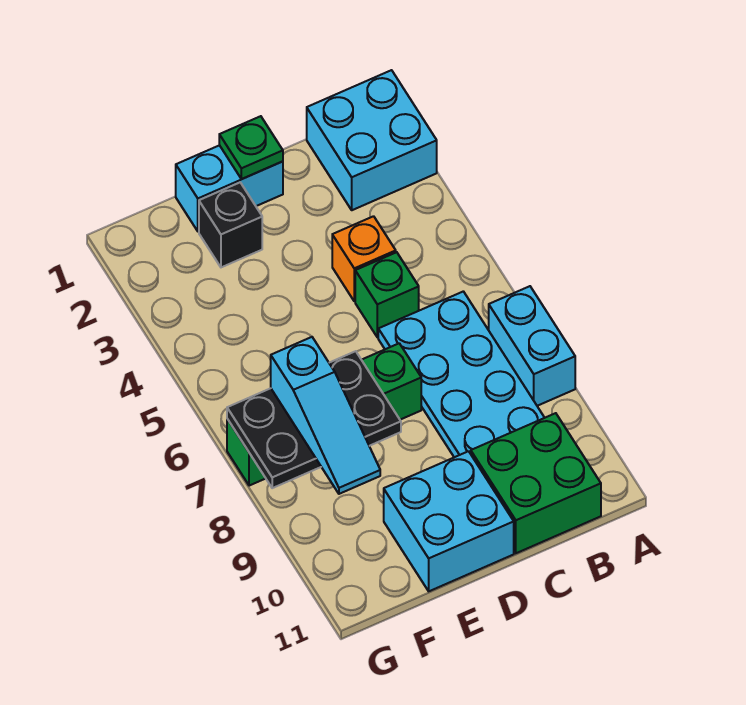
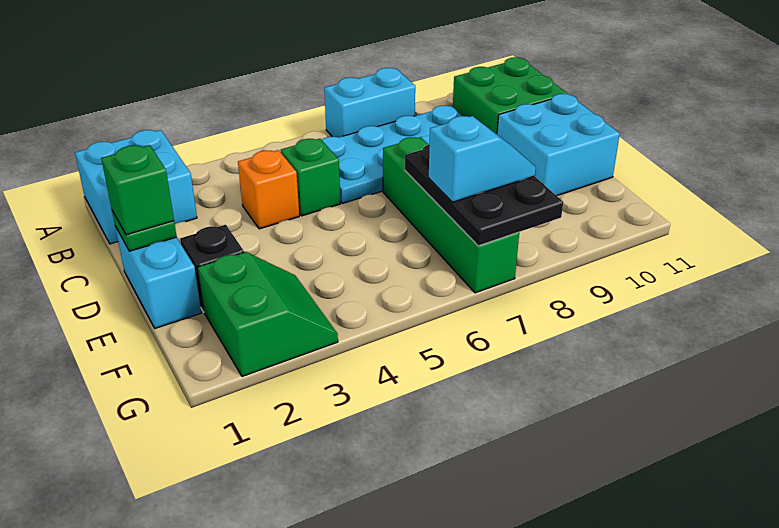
none -> green brick D1 level 3
none -> green slope F2:G3 level 1 top 2
cyan slope F7:F9 level 3 top 7 -> cyan slope F7:F8 level 3 top 7

